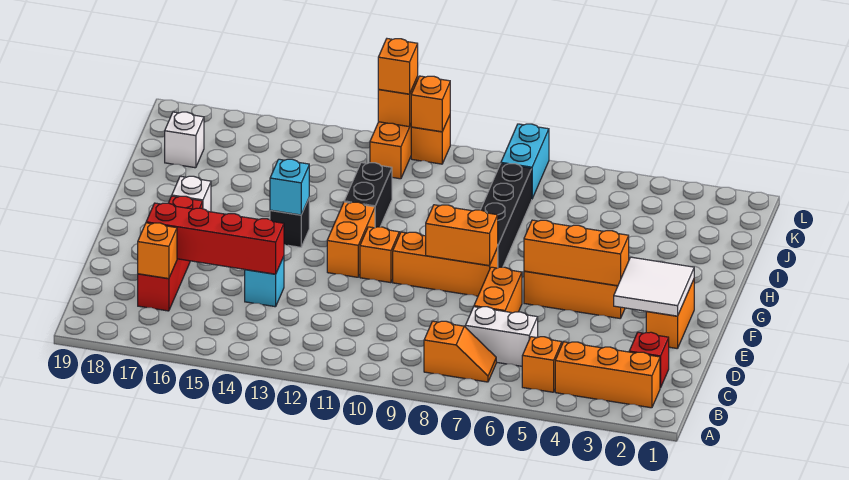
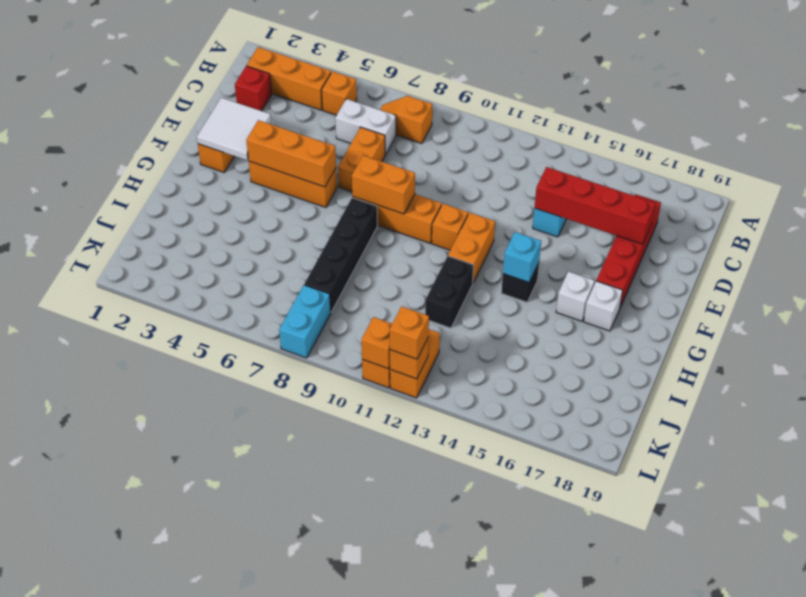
orange brick C17 level 2 -> none
white brick J18 level 1 -> white brick G16 level 1

